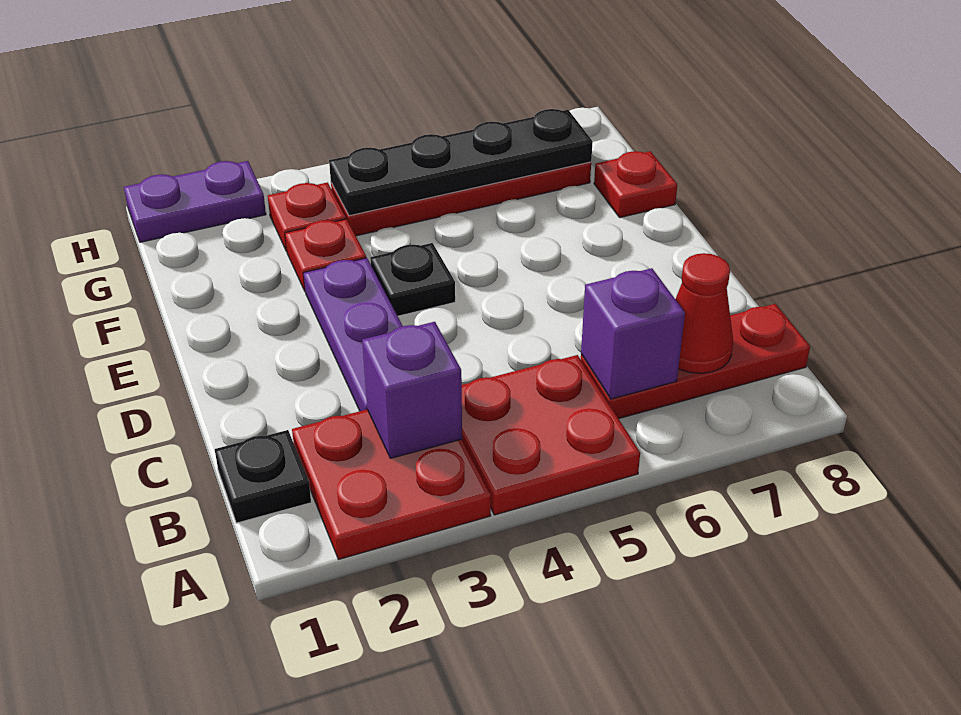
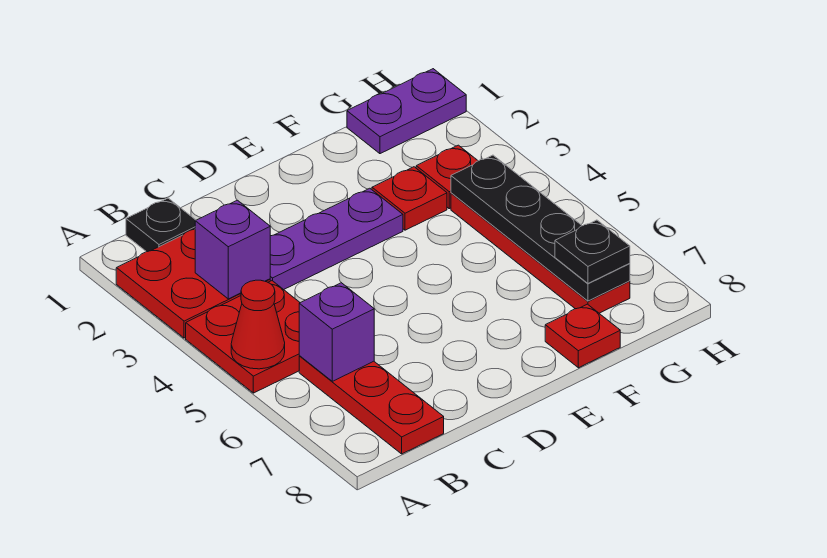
red cone B7 level 2 -> red cone A5 level 2
black plate E4 level 1 -> black plate G7 level 3
purple plate H1:H2 level 1 -> purple plate G1:H1 level 1

